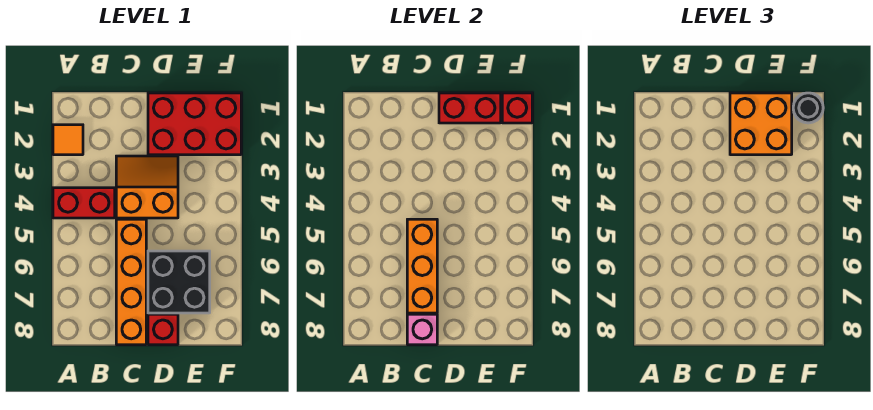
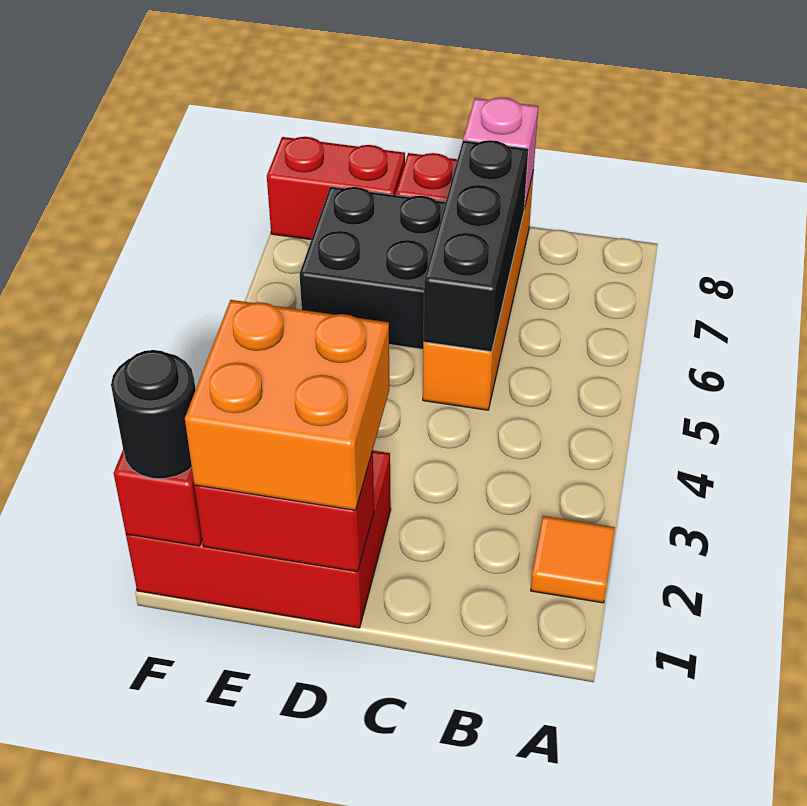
red brick A4:B4 level 1 -> red brick E8:F8 level 1
orange slope C3:D4 level 1 top 4 -> none
orange brick C5:C7 level 2 -> black brick C5:C7 level 2

